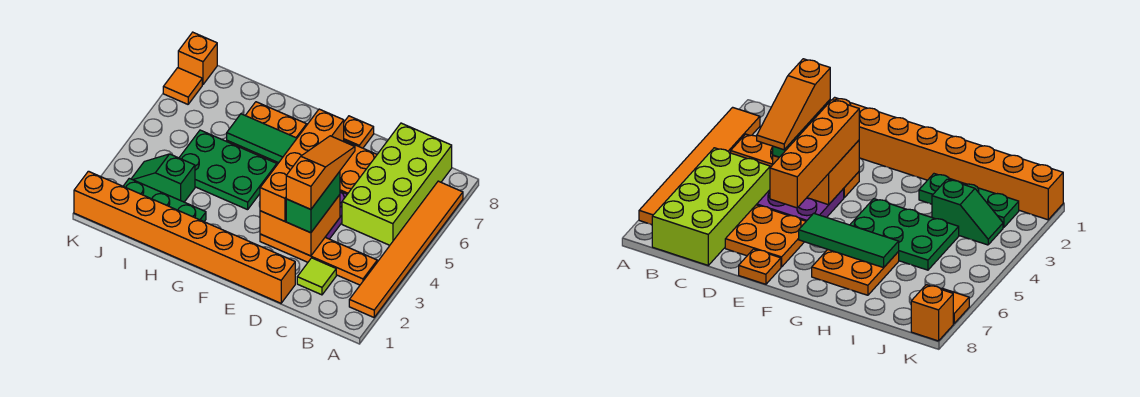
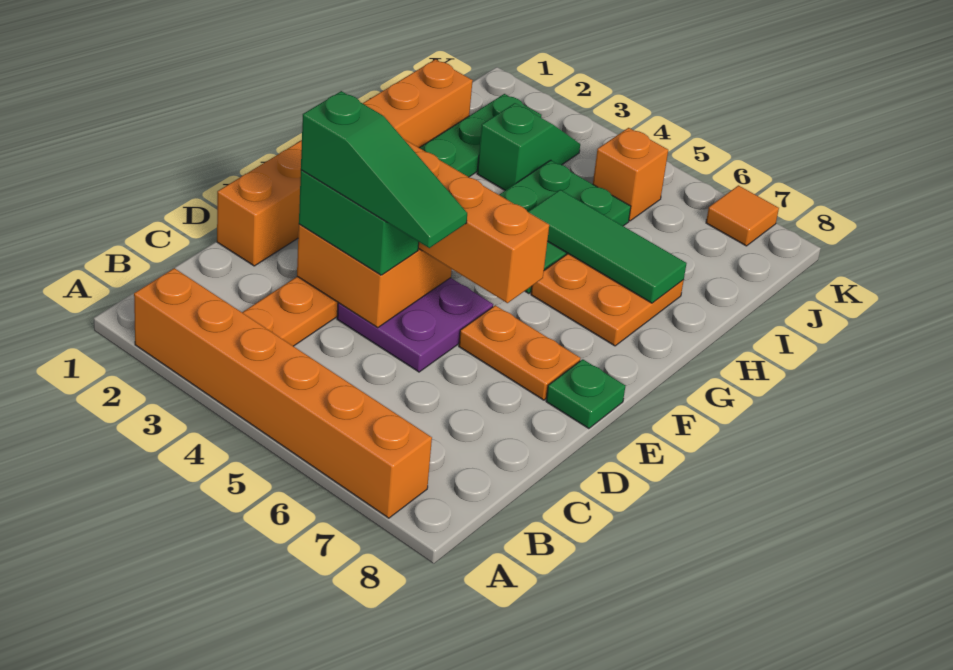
orange tile A2:A7 level 1 -> orange brick A2:A7 level 1
lime brick B5:C8 level 1 -> none
lime tile C2 level 1 -> none
orange brick D1:K1 level 1 -> orange brick D1:I1 level 1
orange slope D3:D5 level 4 top 3 -> green slope D3:D5 level 4 top 3
orange plate D6:E7 level 1 -> orange plate E6:E7 level 1
orange plate E8 level 1 -> green plate E8 level 1
green tile F6:H6 level 2 -> green tile H5:H7 level 2
orange brick K8 level 1 -> orange brick J5 level 1

